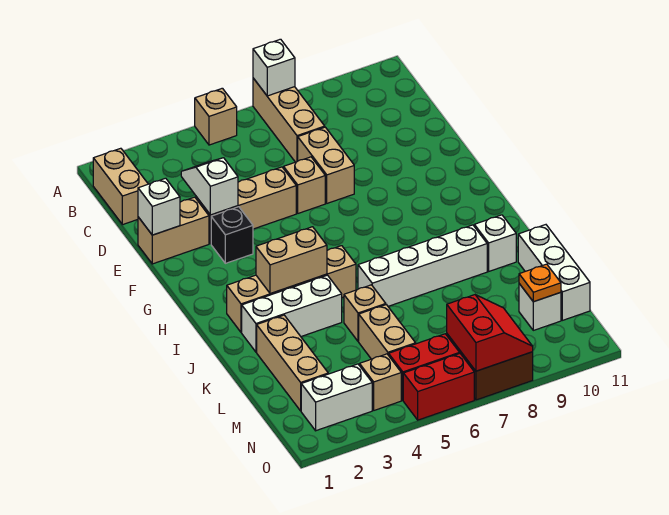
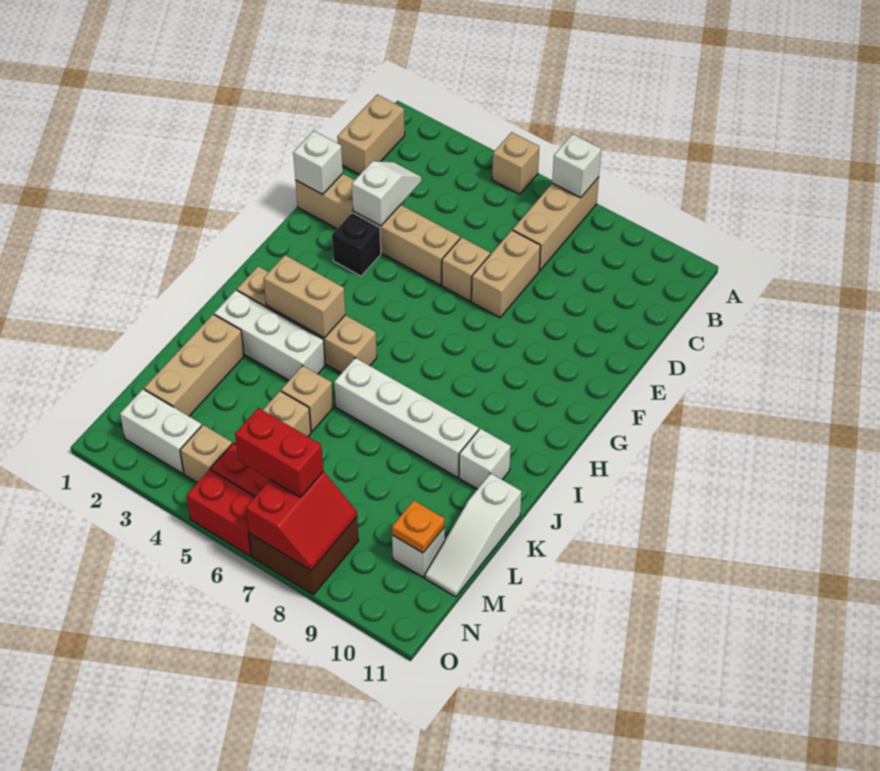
white brick K11:M11 level 1 -> white slope K11:M11 level 1 top K
none -> red brick N6:N7 level 3

